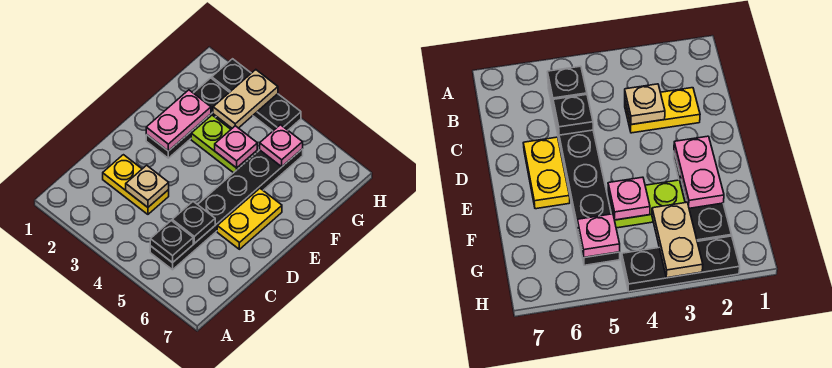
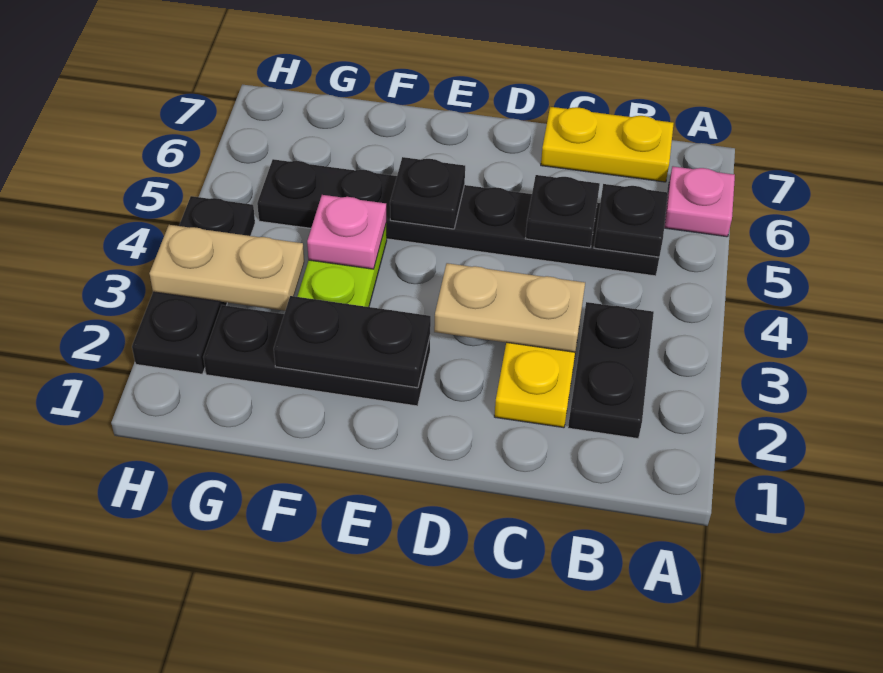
none -> black plate B2:B3 level 1
tan plate C3 level 2 -> tan plate C3:D3 level 2
yellow plate D6:E6 level 1 -> yellow plate B7:C7 level 1
pink plate E2:F2 level 2 -> black plate E2:F2 level 2
none -> black plate E5 level 2
pink plate G5 level 2 -> pink plate A6 level 1

